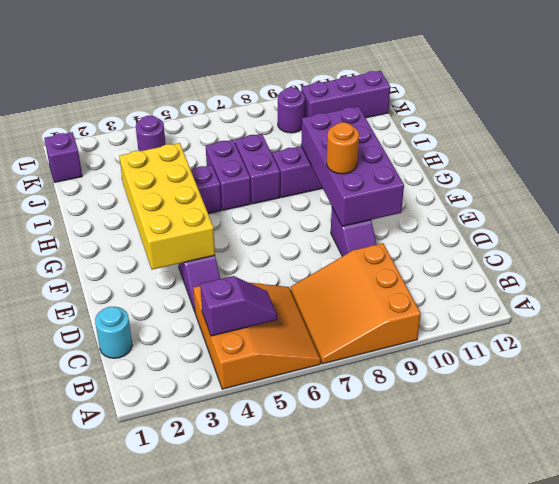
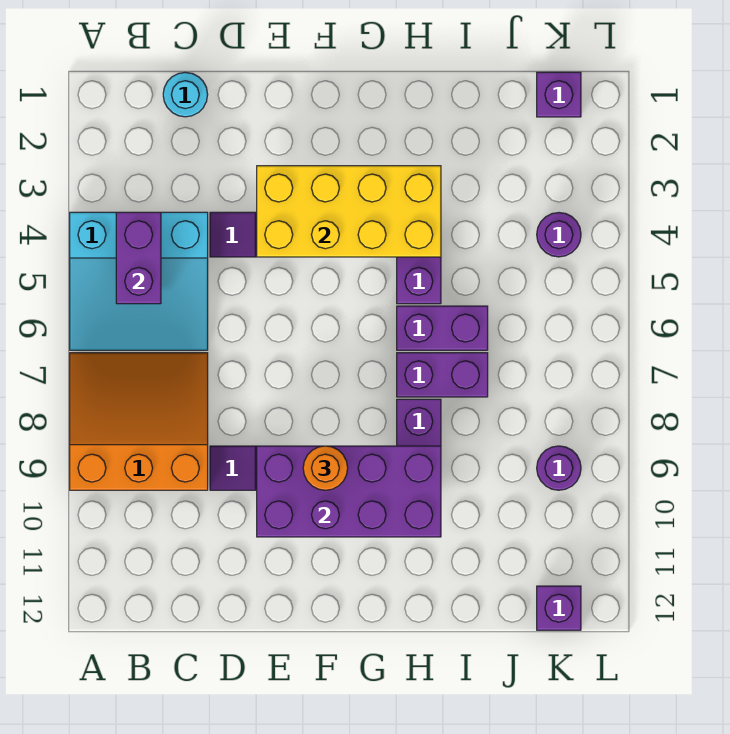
orange slope A4:C6 level 1 top 4 -> cyan slope A4:C6 level 1 top 4
purple slope B4:B5 level 2 top 4 -> purple brick B4:B5 level 2
purple brick K10:K12 level 1 -> purple brick K12 level 1

